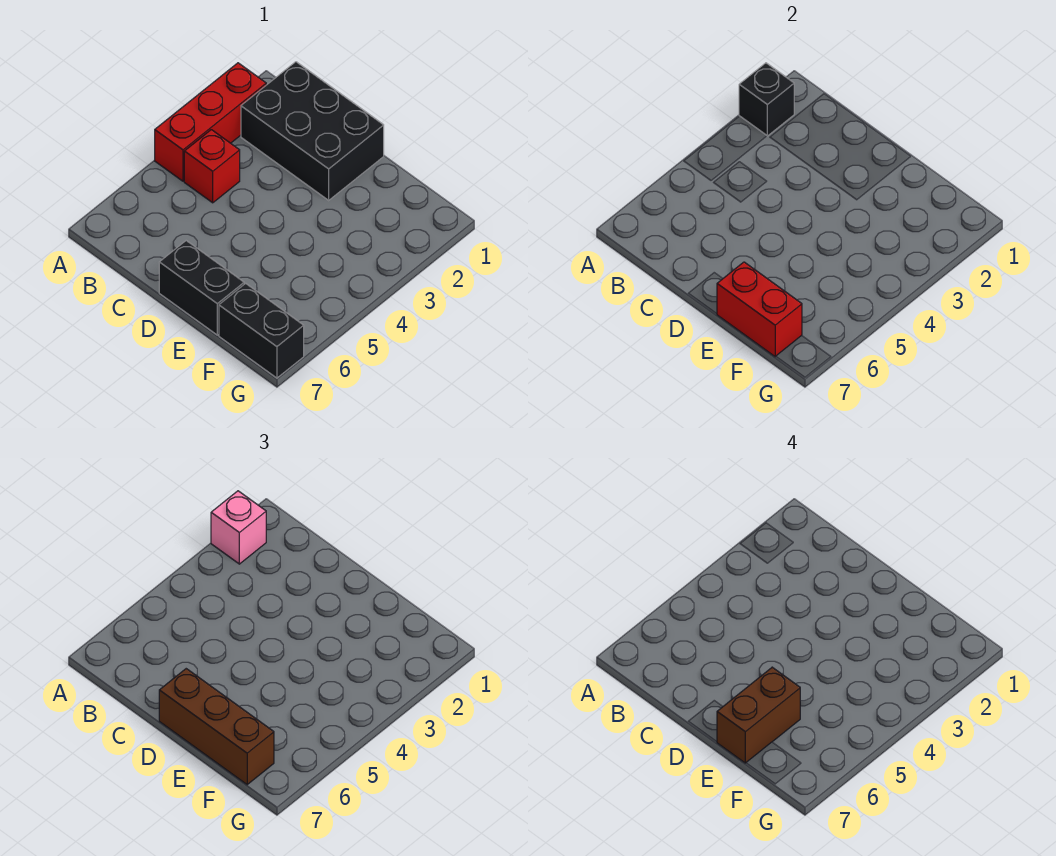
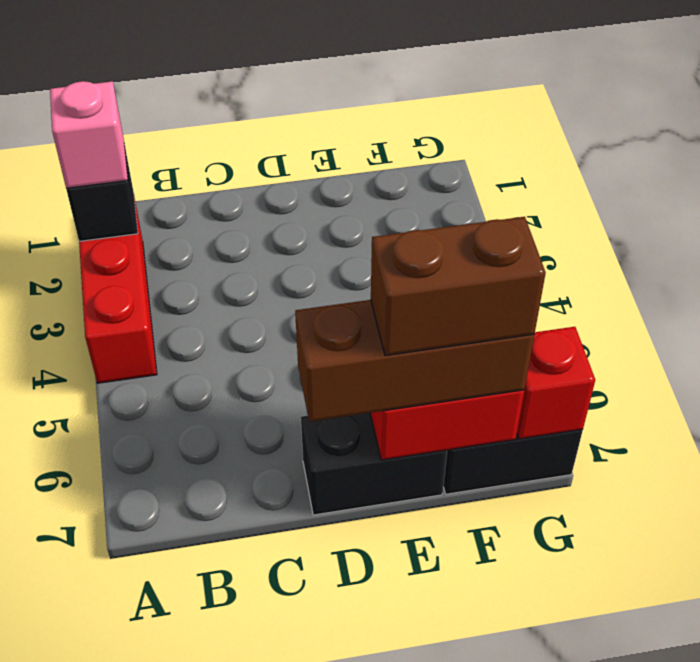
black brick B1:D2 level 1 -> none
red brick B4 level 1 -> red brick G7 level 2
brown brick E6:E7 level 4 -> brown brick E7:F7 level 4

